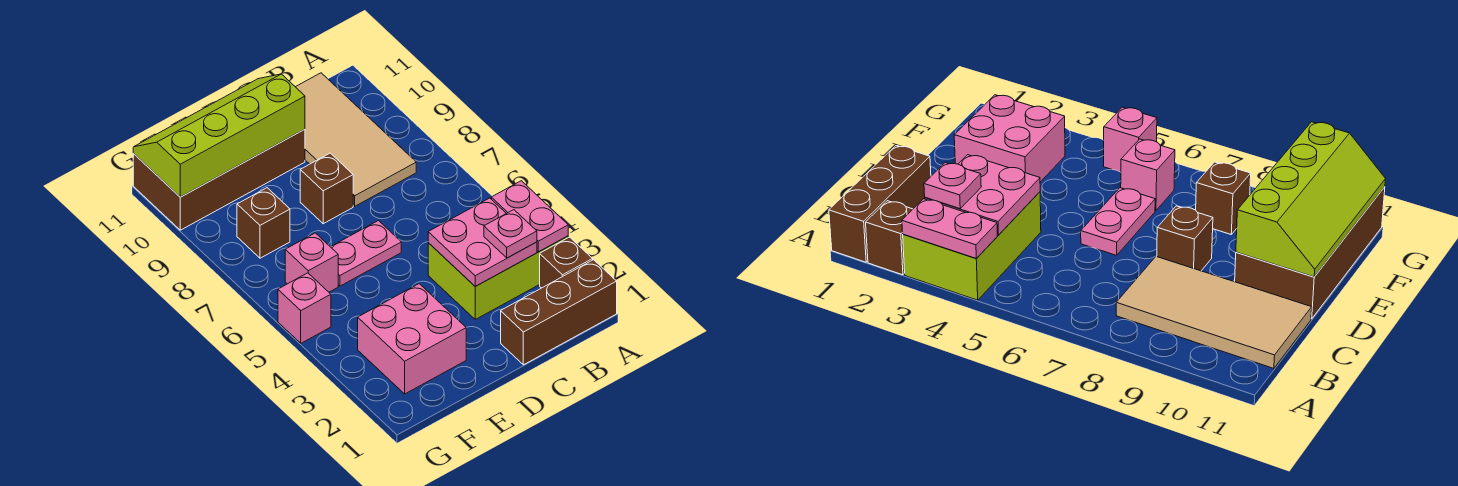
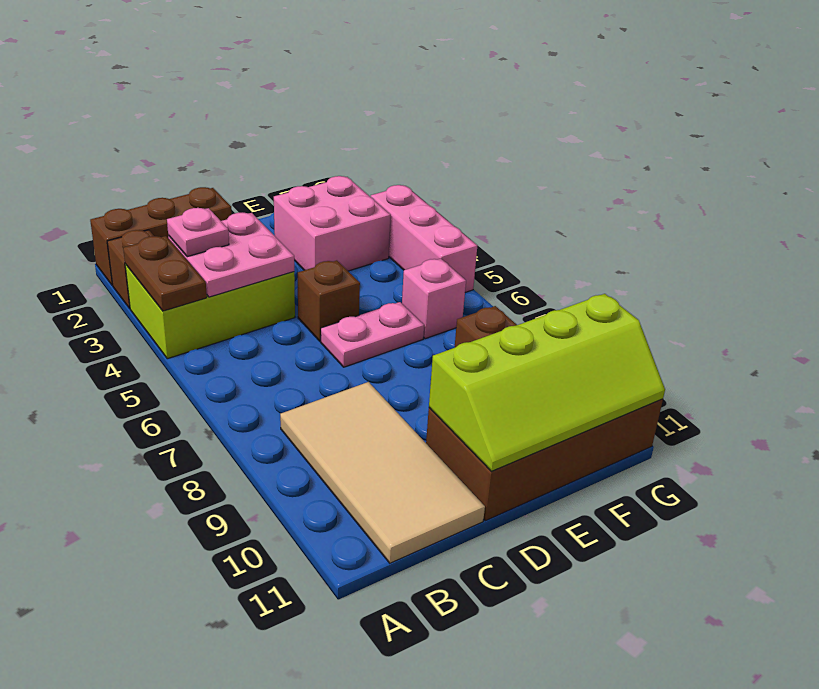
pink plate A3:A4 level 2 -> brown plate A3:A4 level 2
brown brick D8 level 1 -> brown brick D5 level 1
pink brick G5 level 1 -> pink brick G3:G5 level 1

